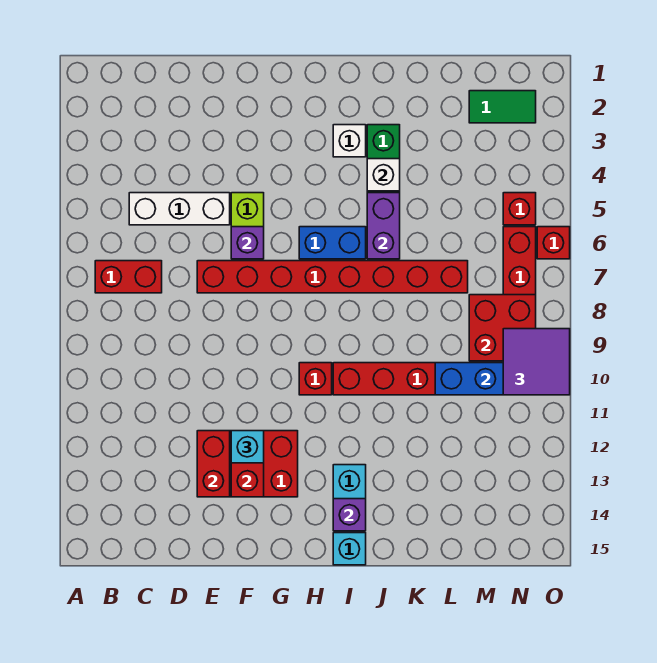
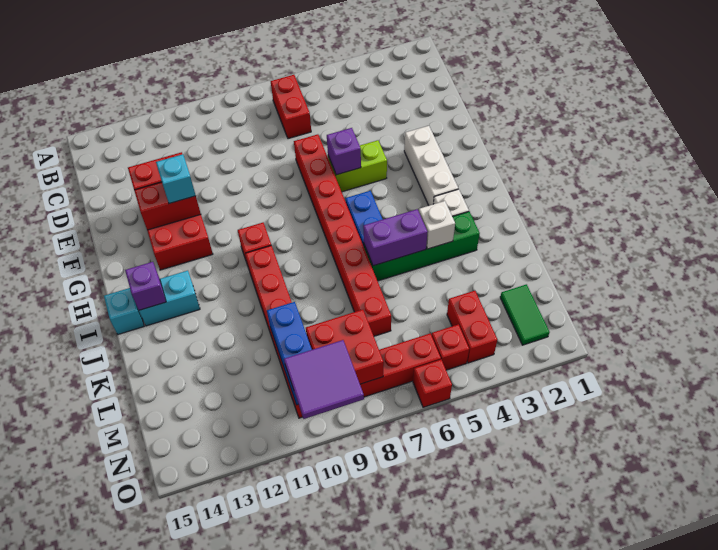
white brick C5:E5 level 1 -> white brick F3:H3 level 1
none -> red brick M4:N4 level 1

